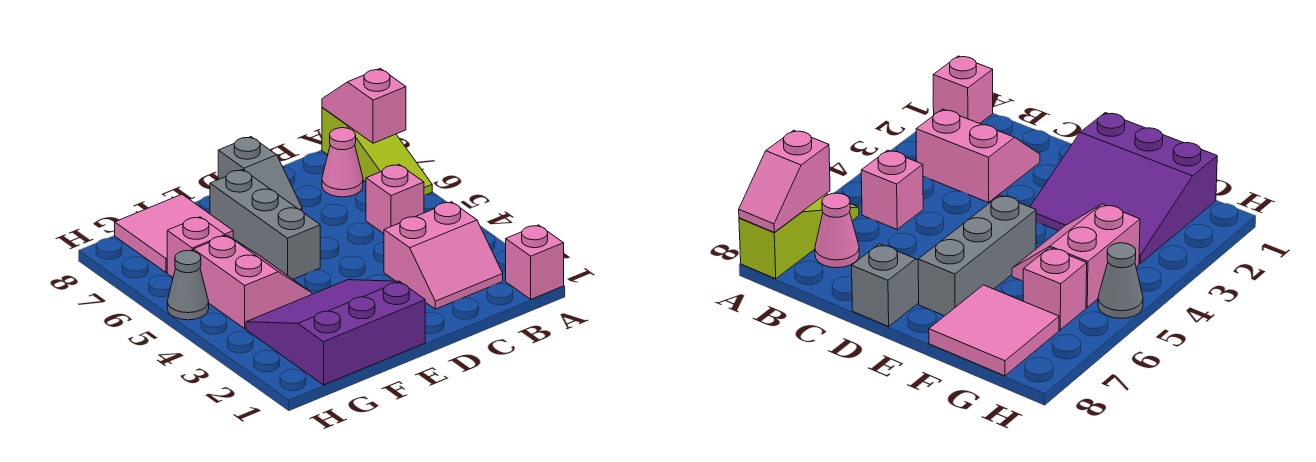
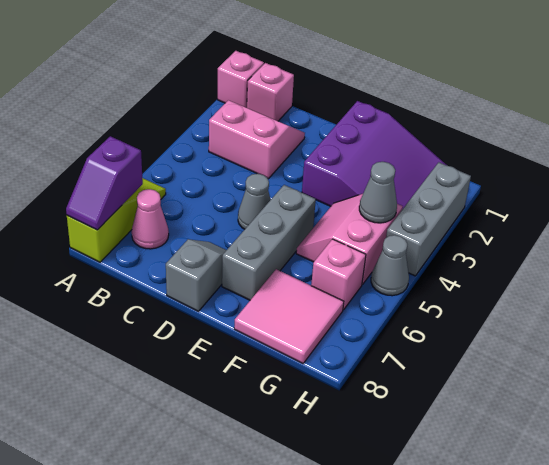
pink slope A7:A8 level 2 top 7 -> purple slope A7:A8 level 2 top 7
pink brick B5 level 1 -> pink brick B1 level 1
none -> grey cone D5 level 1
purple slope E1:G3 level 1 top 1 -> purple slope E1:G3 level 1 top E
none -> grey cone G4 level 2
none -> grey brick H2:H4 level 1

